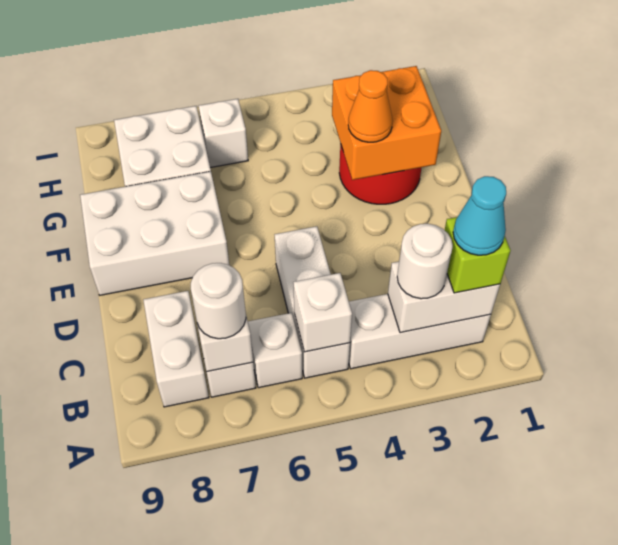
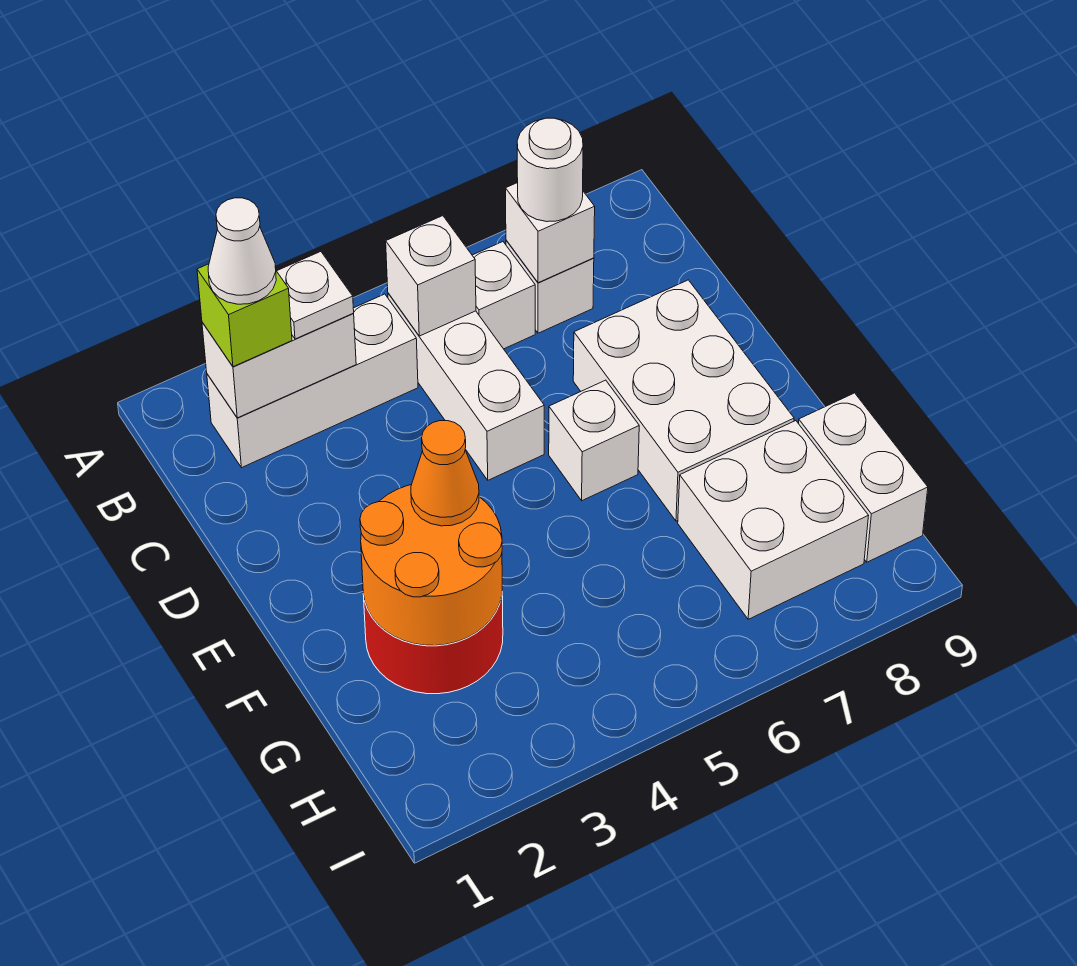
cyan cone B2 level 4 -> white cone B2 level 4
white round brick B3 level 3 -> white plate B3 level 3
white brick B8:C8 level 1 -> white brick G9:H9 level 1
white brick E7:F9 level 1 -> white brick D7:F8 level 1
orange brick F2:G3 level 2 -> orange round brick F2:G3 level 2
white brick H6 level 1 -> white brick E6 level 1

